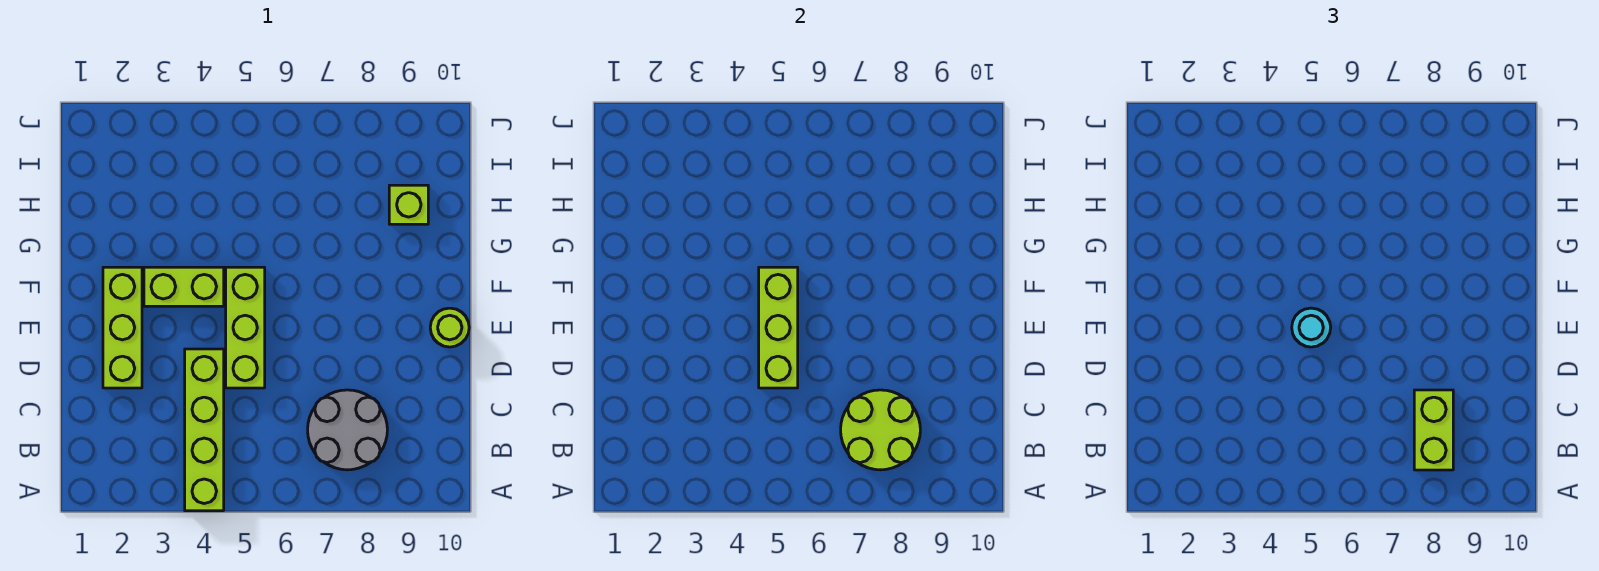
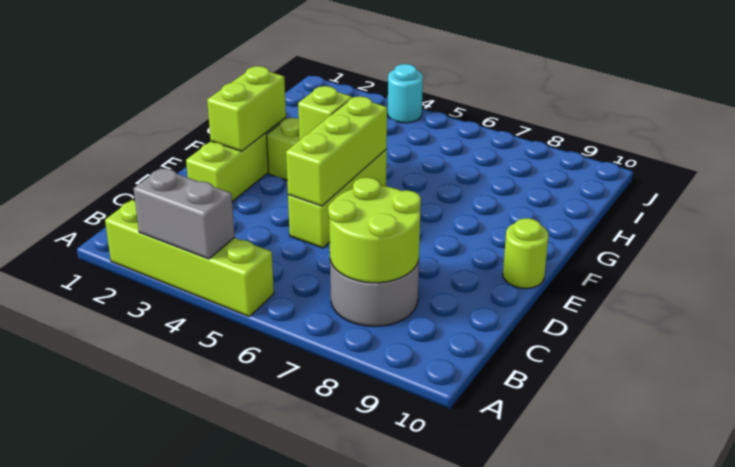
none -> grey brick A3:A4 level 2
lime brick A4:D4 level 1 -> lime brick A2:A5 level 1
lime brick B8:C8 level 3 -> lime brick E2:F2 level 2
cyan round brick E5 level 3 -> cyan round brick J4 level 1
lime brick H9 level 1 -> lime brick F4 level 2

